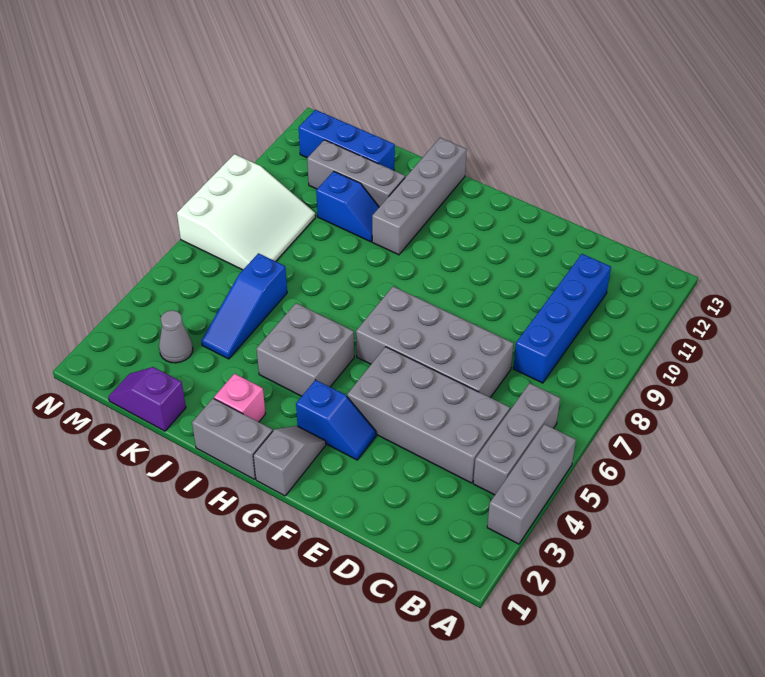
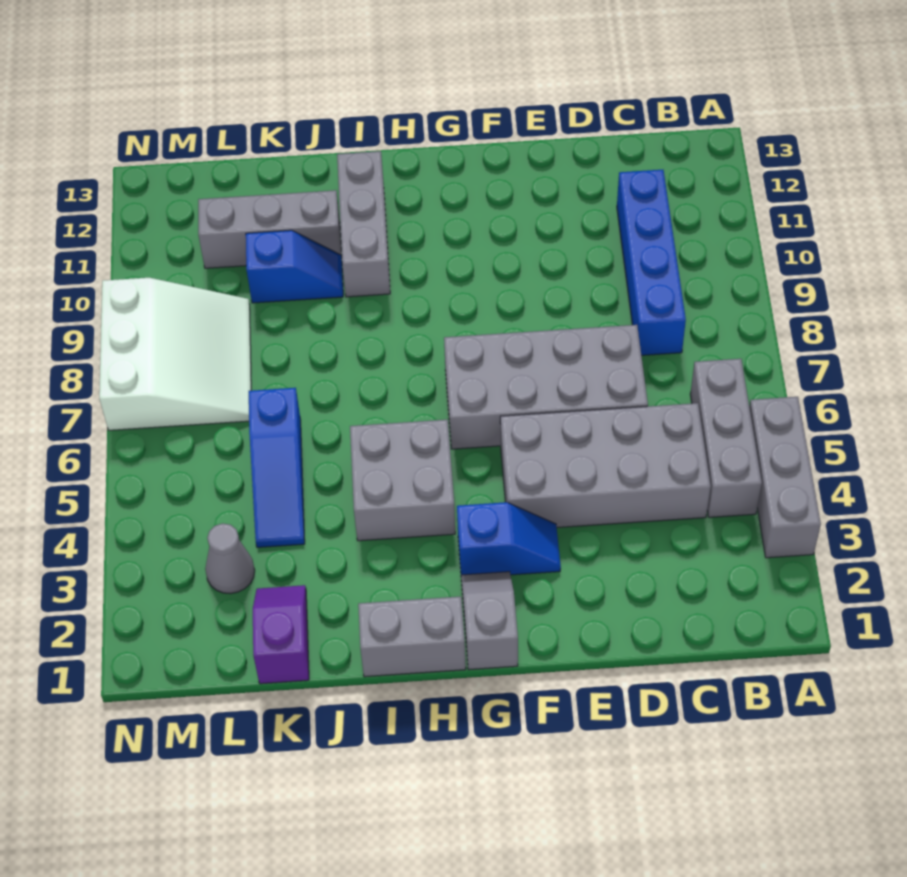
pink brick I2 level 1 -> none
grey brick I10:I13 level 1 -> grey brick I10:I12 level 1
purple slope K1:L1 level 1 top K -> purple slope K1:K2 level 1 top 1
blue brick K12:M12 level 1 -> none

